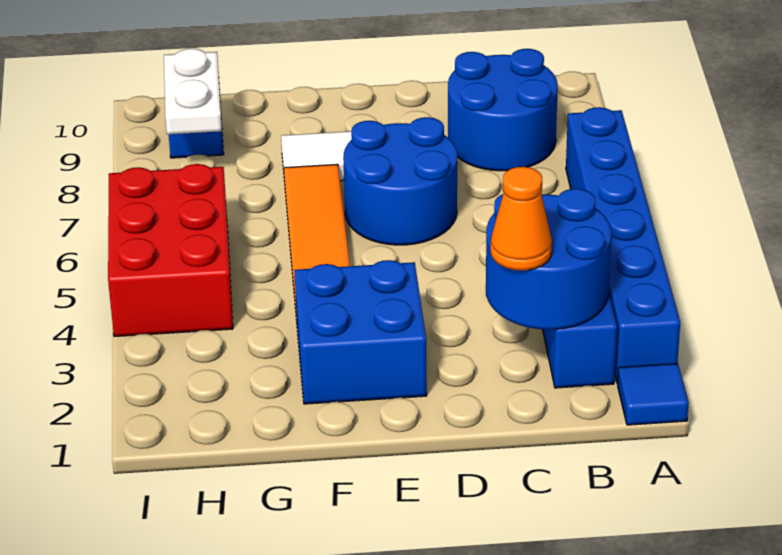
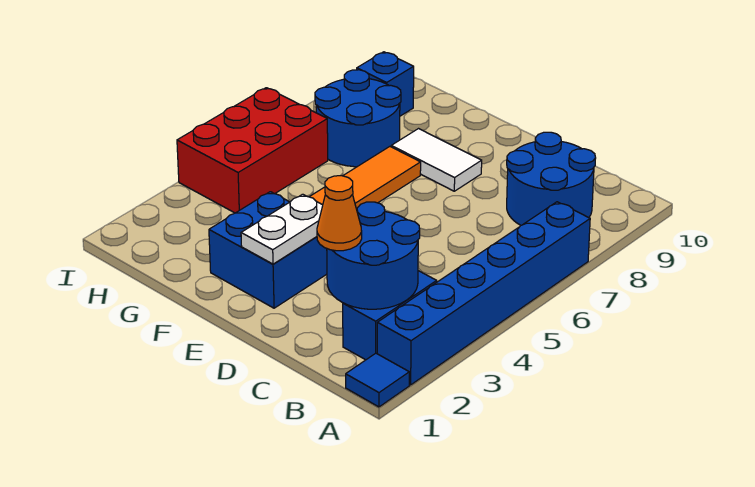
blue round brick D6:E7 level 1 -> blue round brick G7:H8 level 1
white plate H8:H9 level 2 -> white plate E2:E3 level 2

